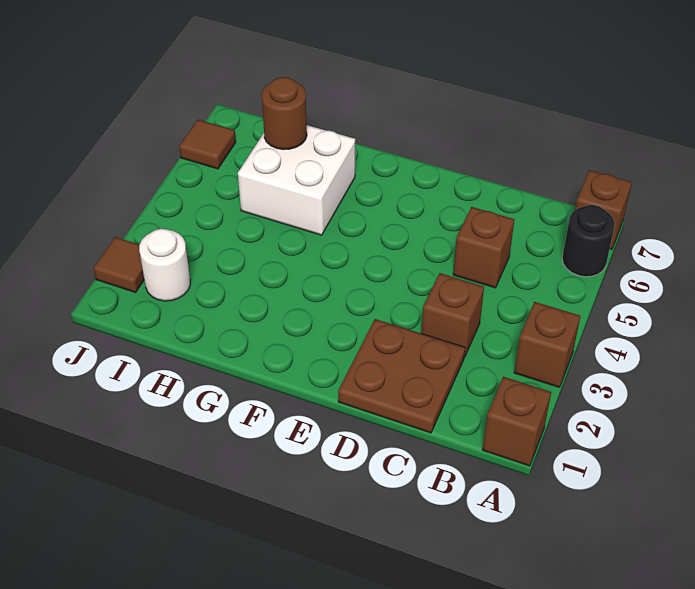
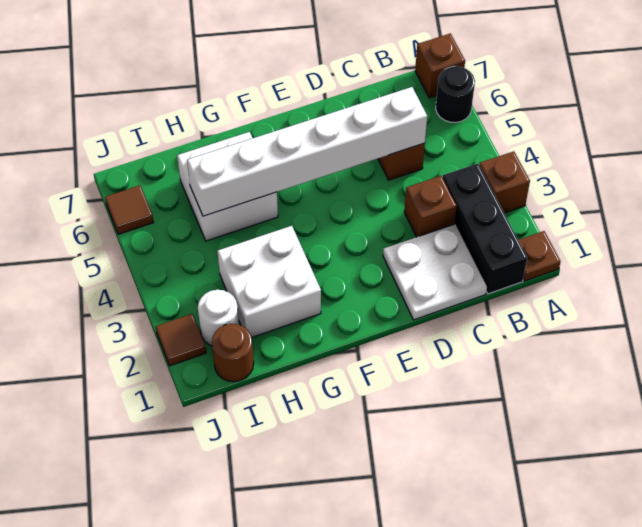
brown brick A1 level 1 -> brown plate A1 level 1
none -> black brick B1:B3 level 1
brown plate C1:D2 level 1 -> white plate C1:D2 level 1
none -> white brick C5:H5 level 2
none -> white brick G2:H3 level 1
brown round brick H6 level 2 -> brown round brick I1 level 1

